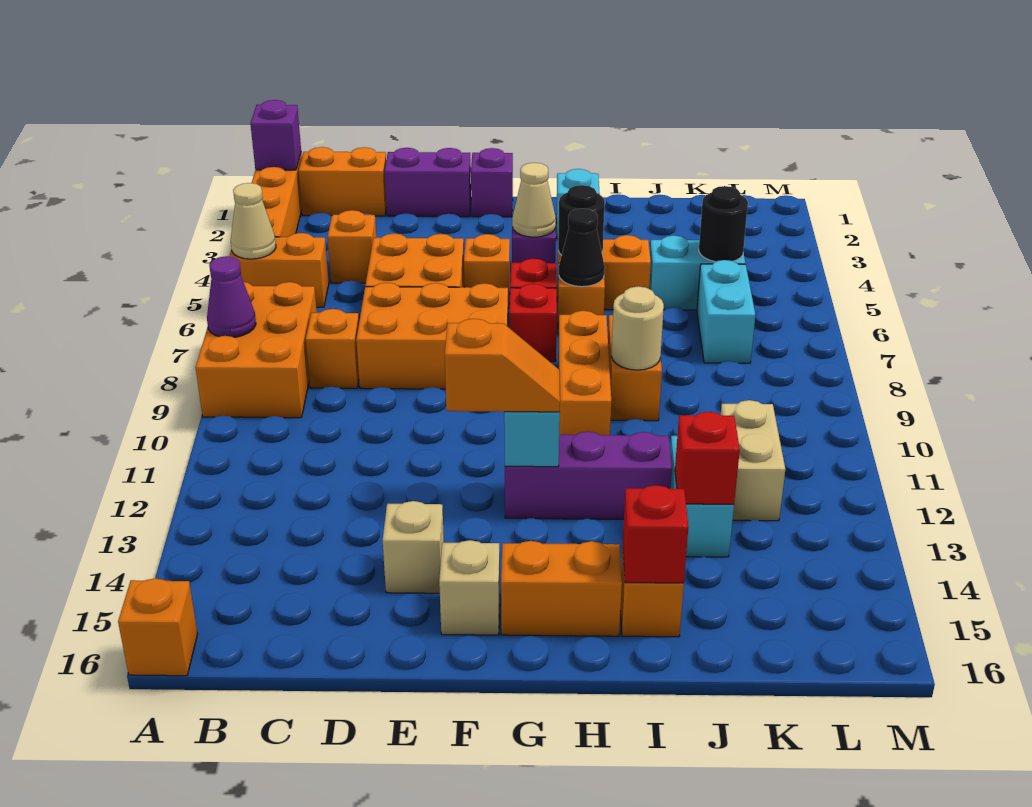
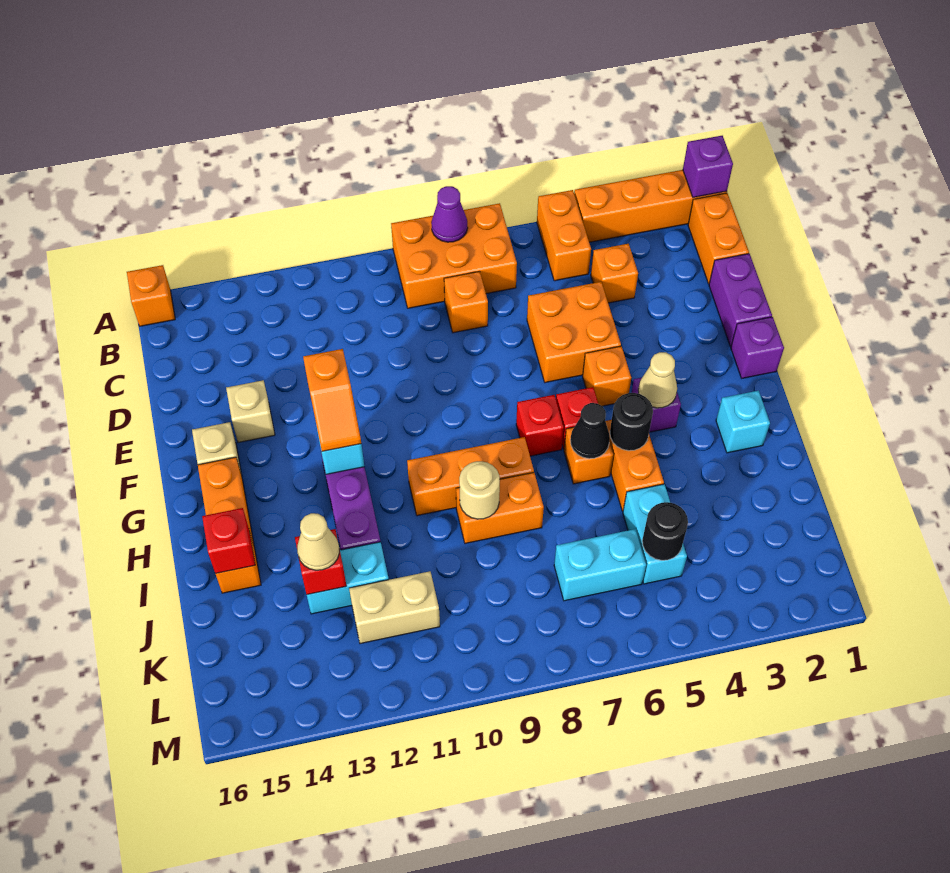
tan cone A5 level 2 -> tan cone J13 level 3
orange brick D7:F8 level 1 -> none

